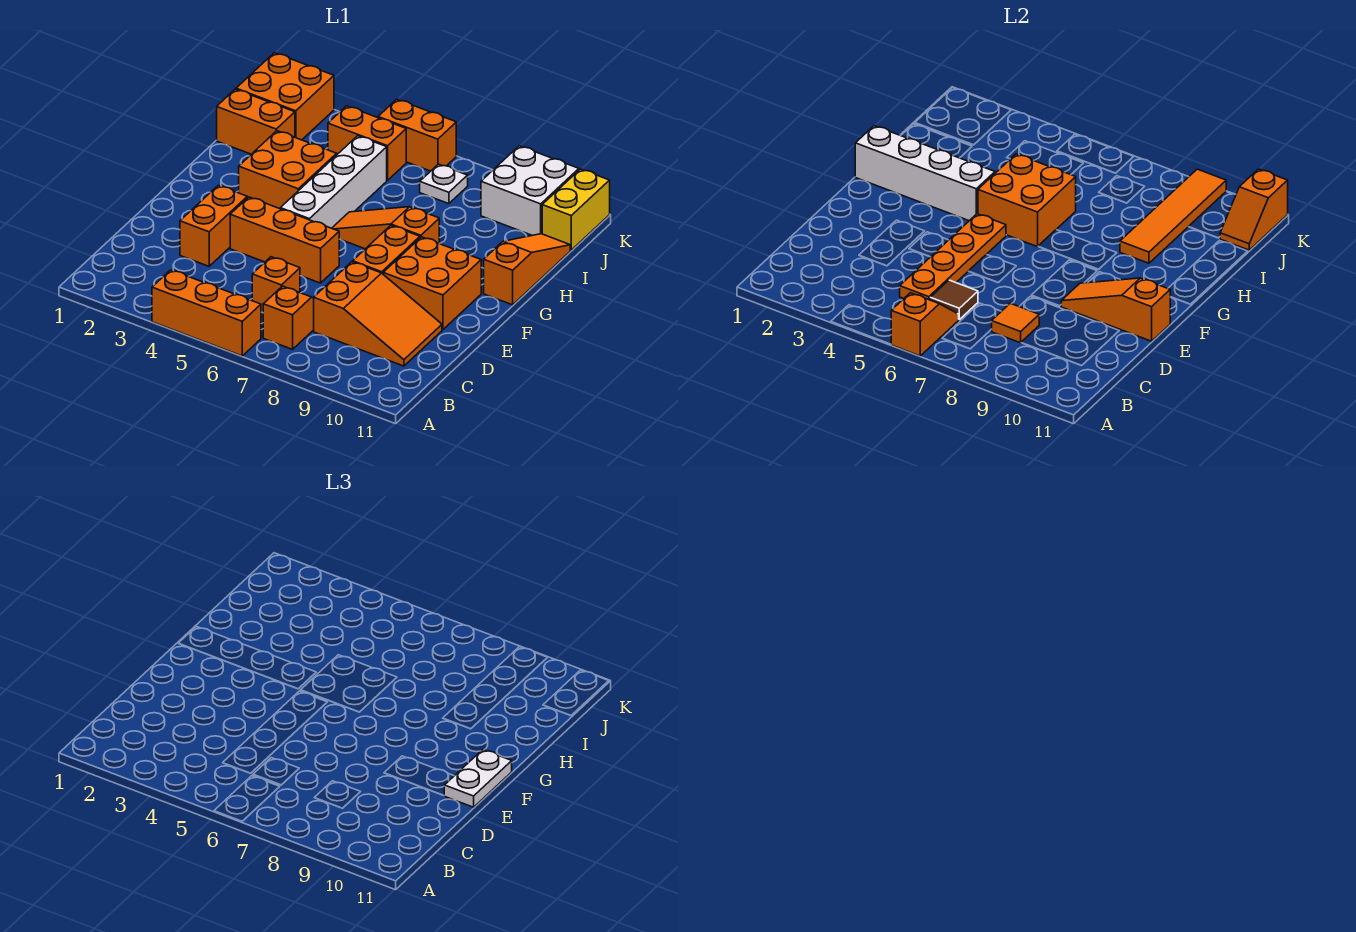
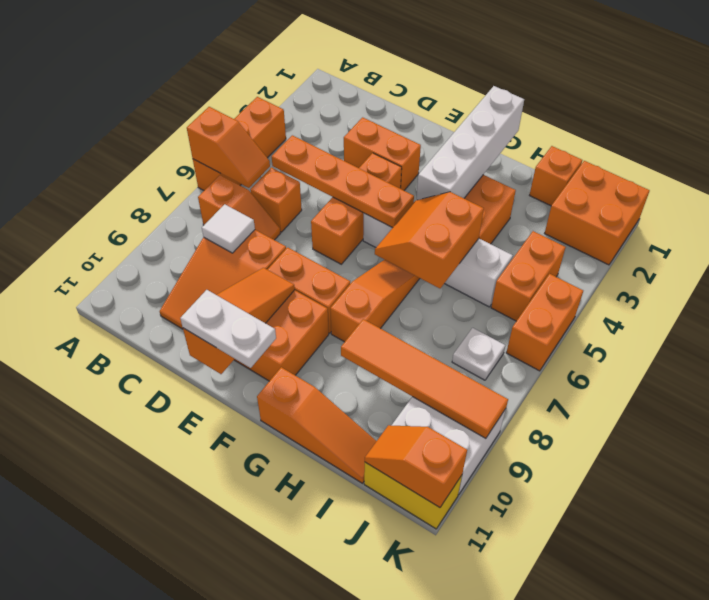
brown tile C6 level 2 -> none
orange tile C8 level 2 -> white tile C8 level 2
orange brick G5:H6 level 2 -> orange slope G5:H6 level 2 top H
orange brick I1:I2 level 1 -> orange brick I1 level 1

